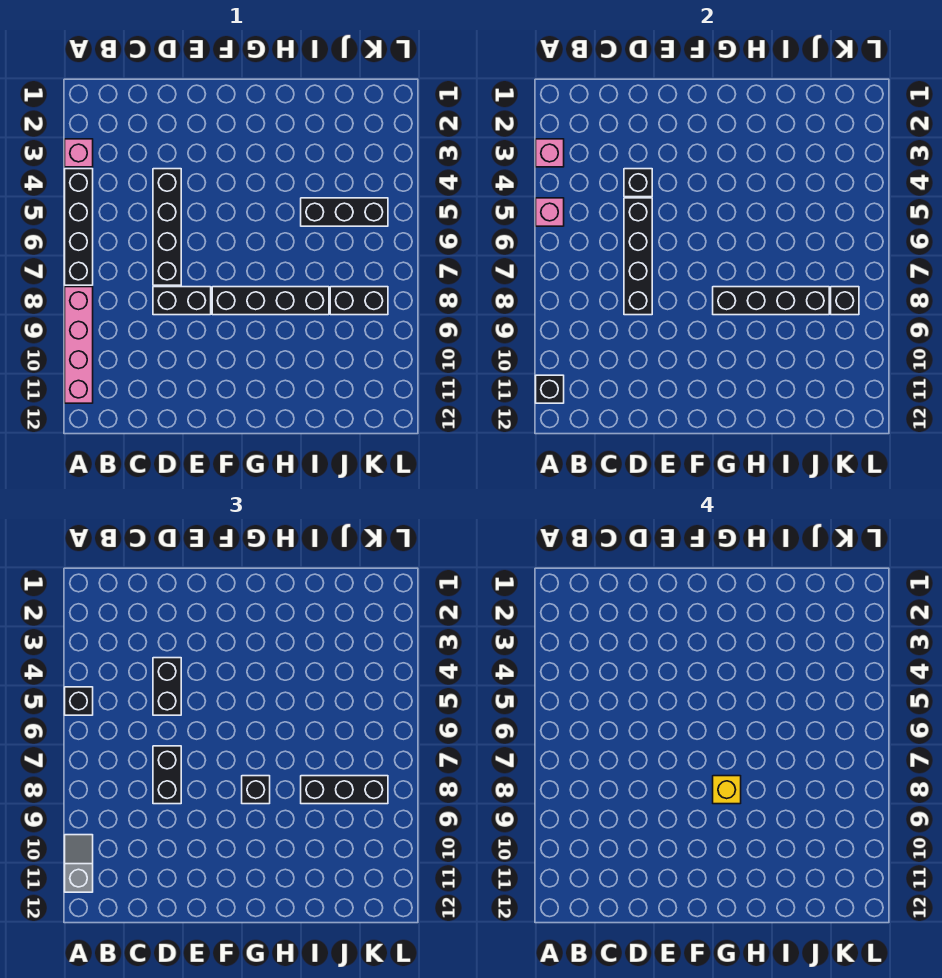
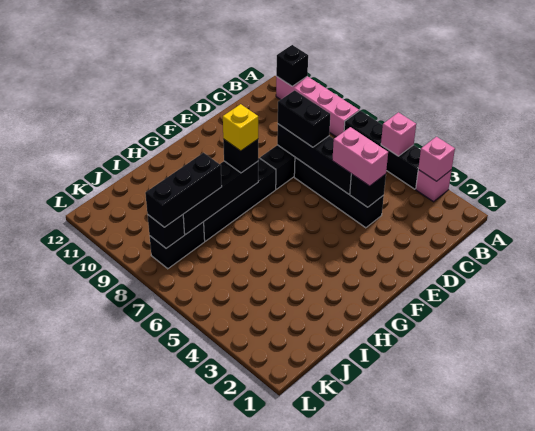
black brick A5 level 3 -> none
grey slope A10:A11 level 3 top 11 -> none
black brick D4:D5 level 3 -> pink brick D4:D5 level 3
black brick I5:K5 level 1 -> none

